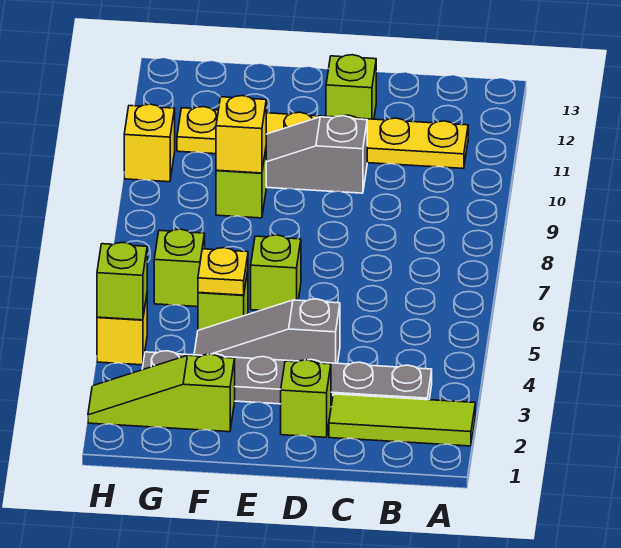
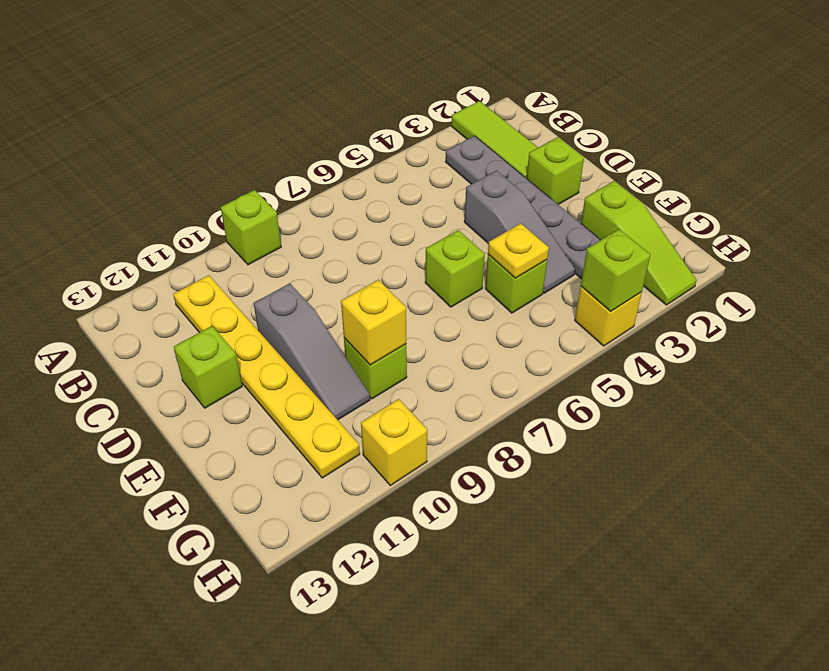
lime brick G6 level 1 -> lime brick A9 level 1

